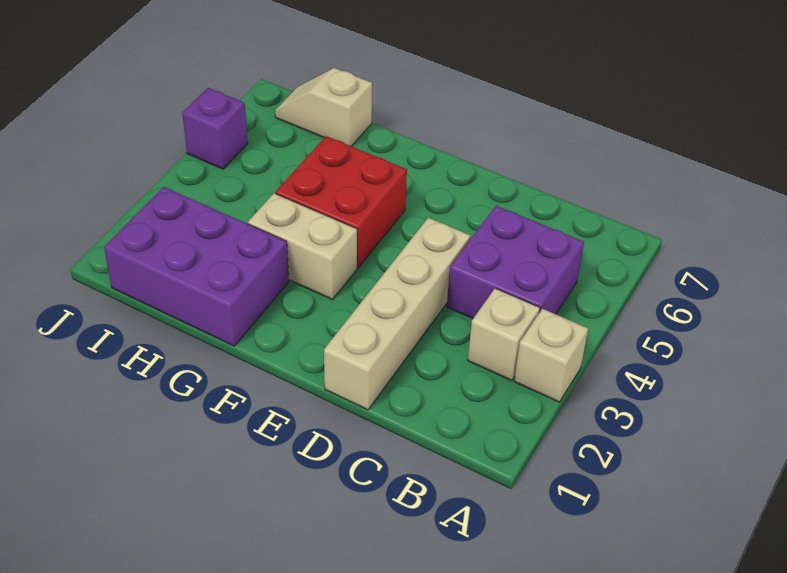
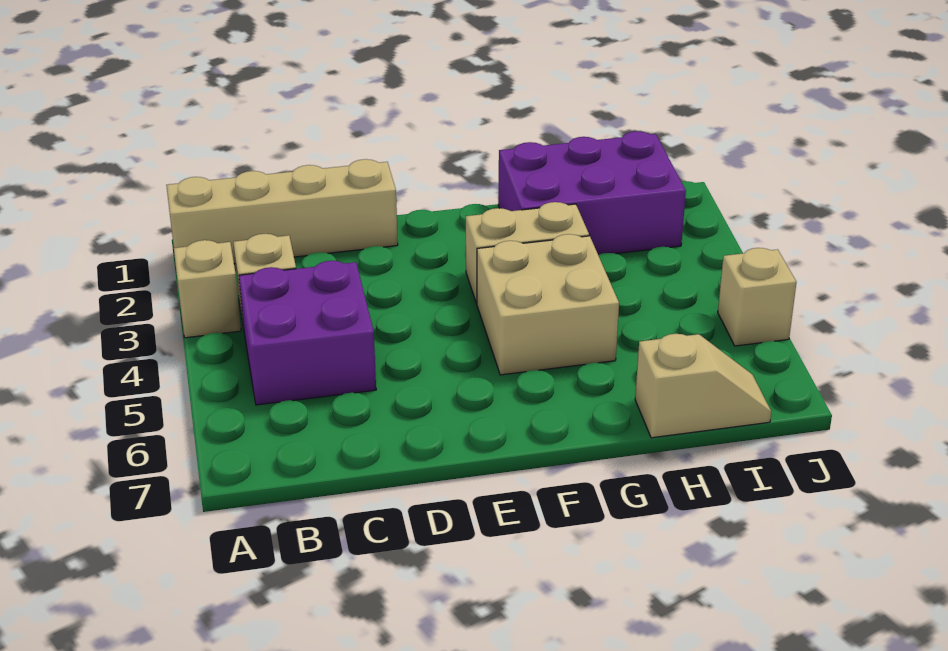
tan brick D1:D4 level 1 -> tan brick A1:D1 level 1
red brick F4:G5 level 1 -> tan brick F4:G5 level 1
purple brick J5 level 1 -> tan brick J5 level 1

